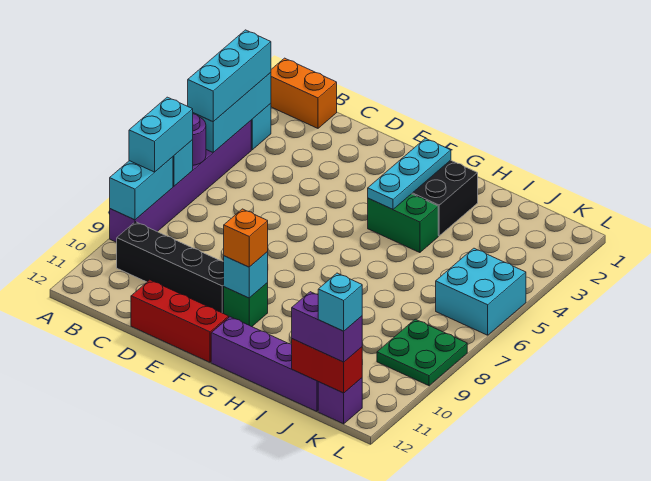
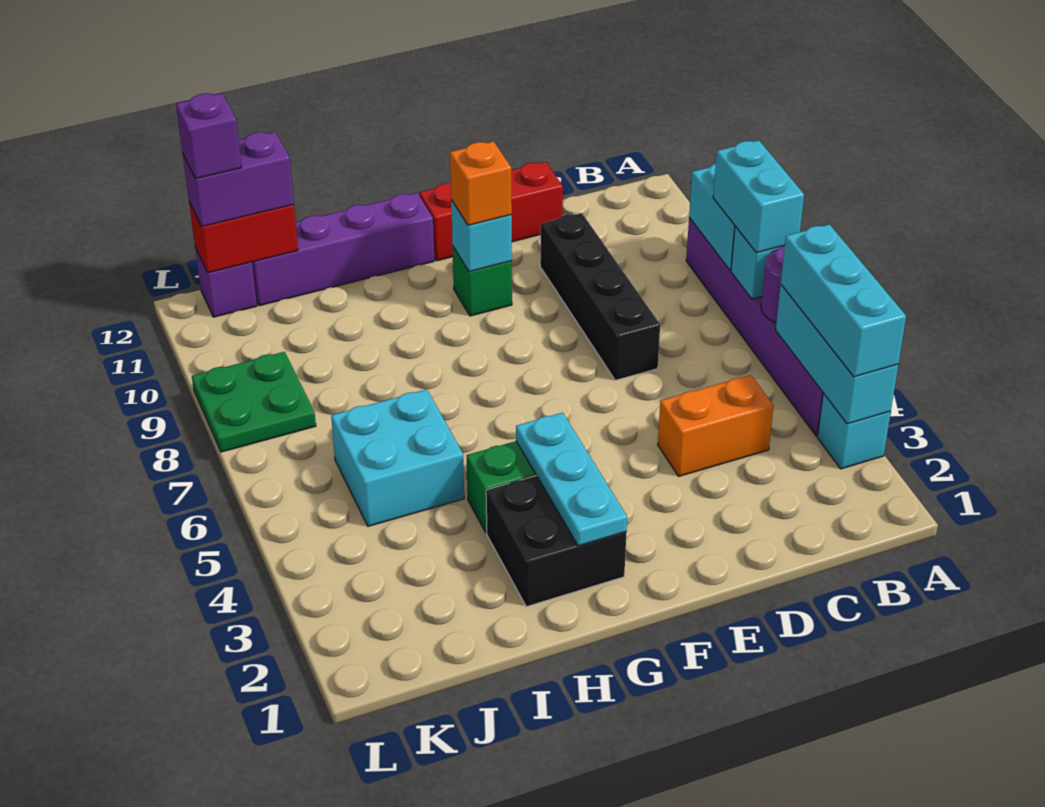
orange brick A1:B1 level 1 -> orange brick C4:D4 level 1
black brick B10:E10 level 1 -> black brick D7:D10 level 1
cyan brick K5:L6 level 1 -> cyan brick I5:J6 level 1
cyan brick K12 level 4 -> purple brick K12 level 4

